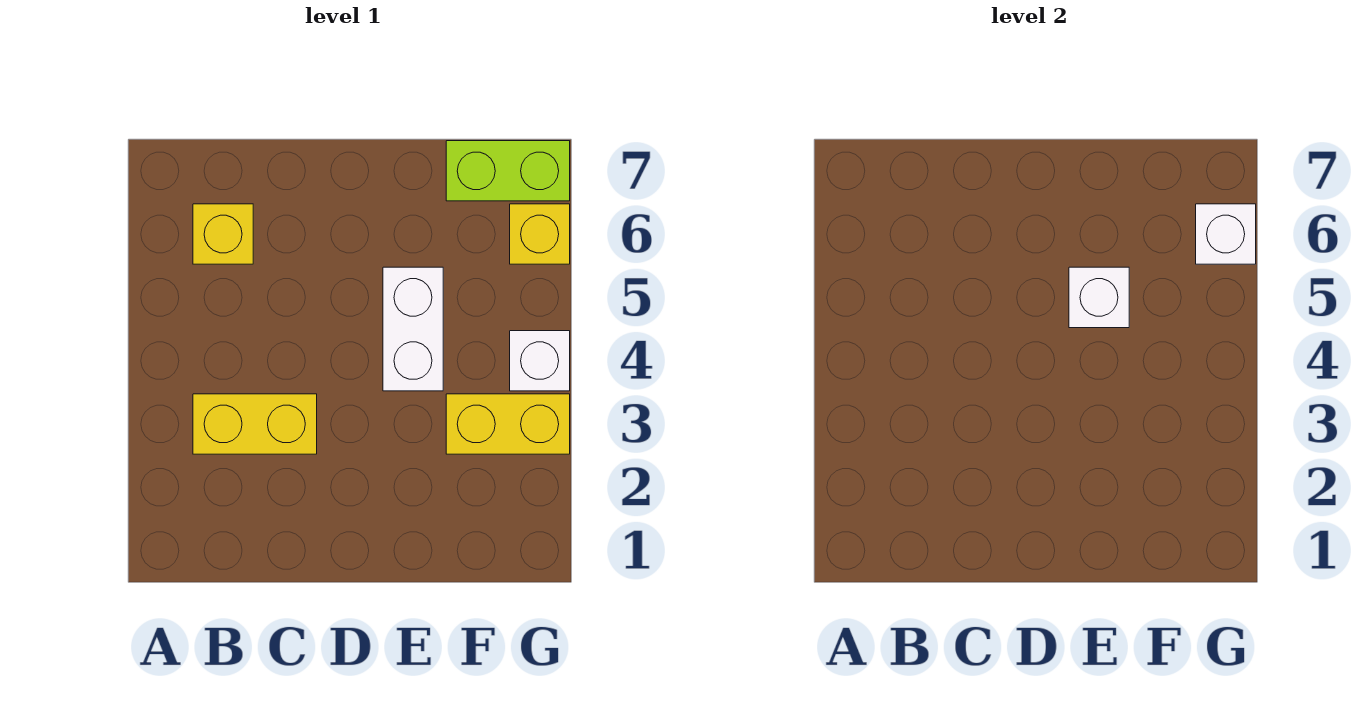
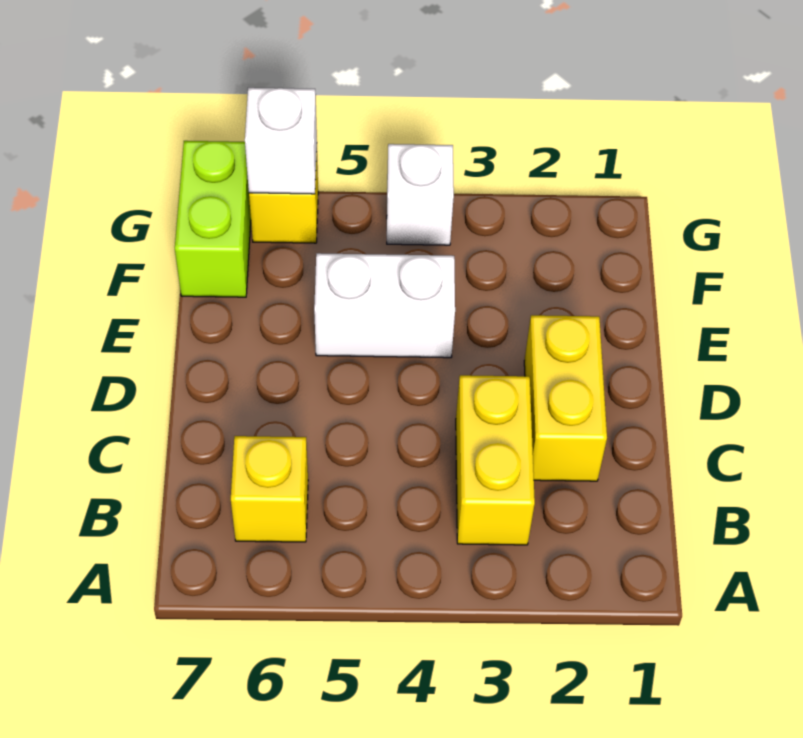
white brick E5 level 2 -> none
yellow brick F3:G3 level 1 -> yellow brick C2:D2 level 1

